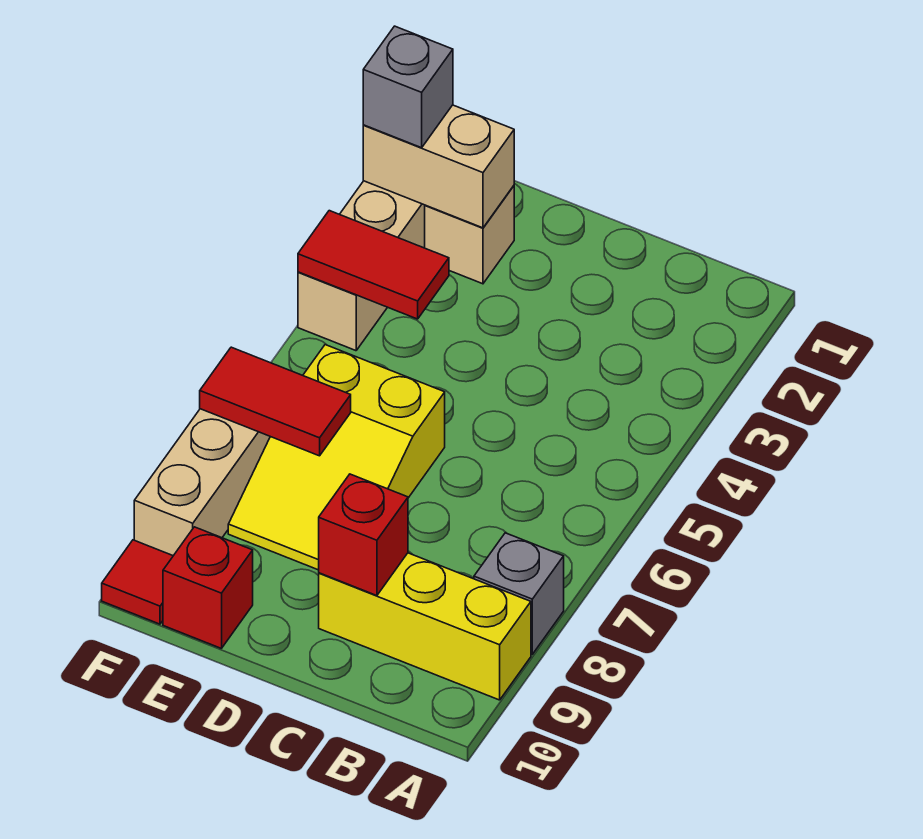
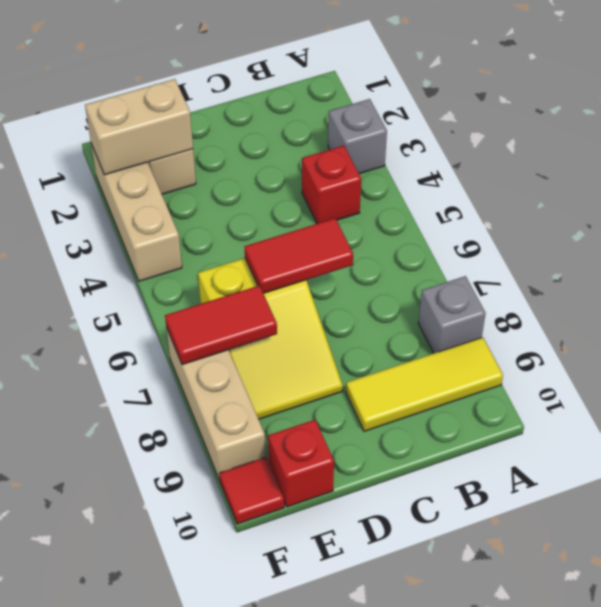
yellow brick A9:C9 level 1 -> yellow tile A9:C9 level 1
red brick C9 level 2 -> red brick B4 level 1
red tile E4:F4 level 2 -> red tile C6:D6 level 2
grey brick F2 level 3 -> grey brick A3 level 1

